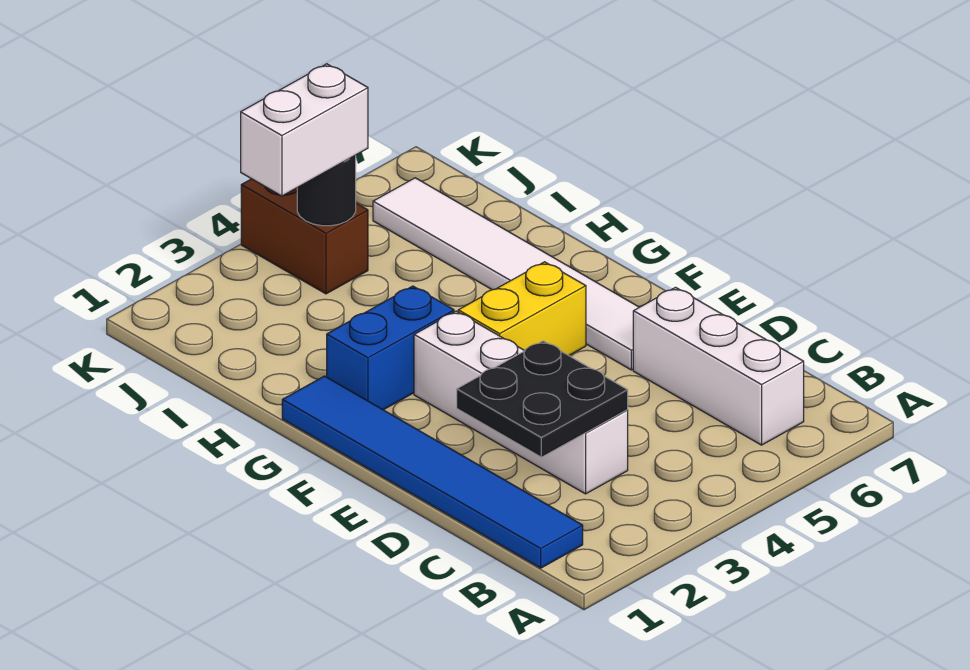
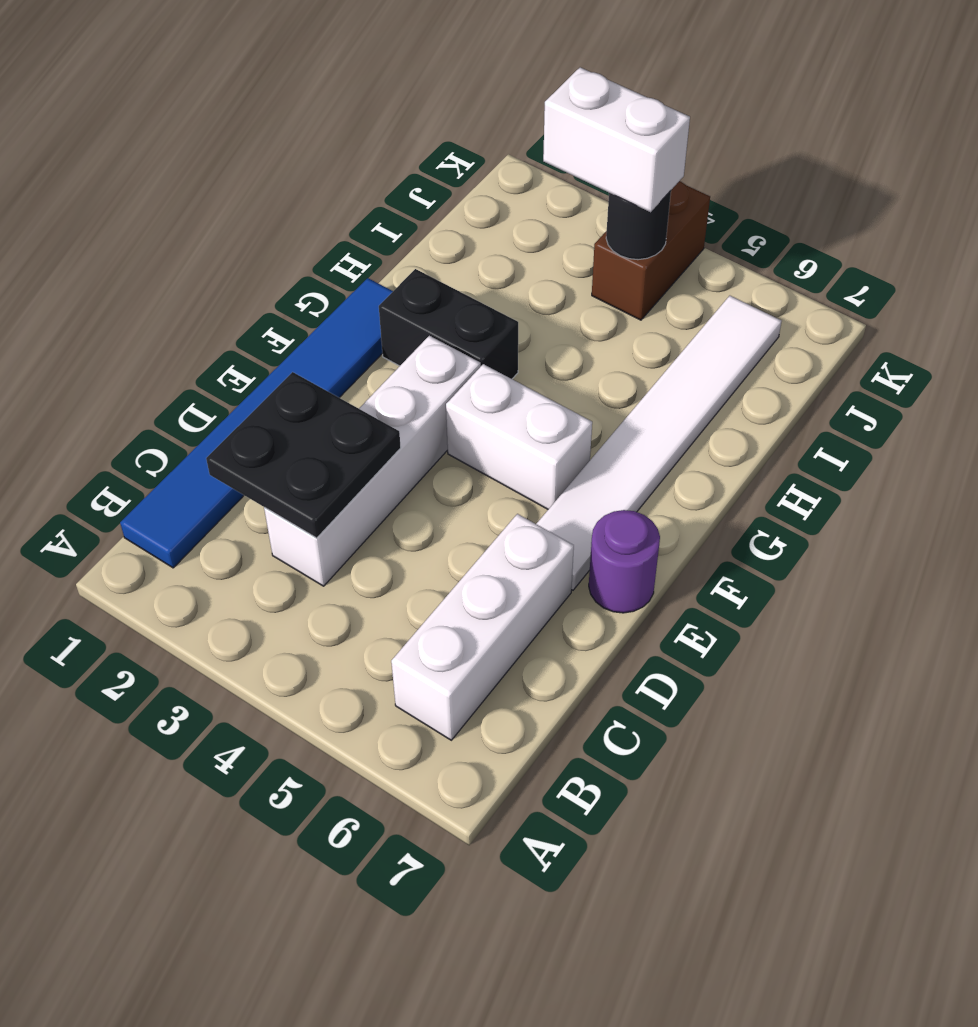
none -> purple round brick E7 level 1
yellow brick F4:F5 level 1 -> white brick F4:F5 level 1
blue brick G2:G3 level 1 -> black brick G2:G3 level 1

